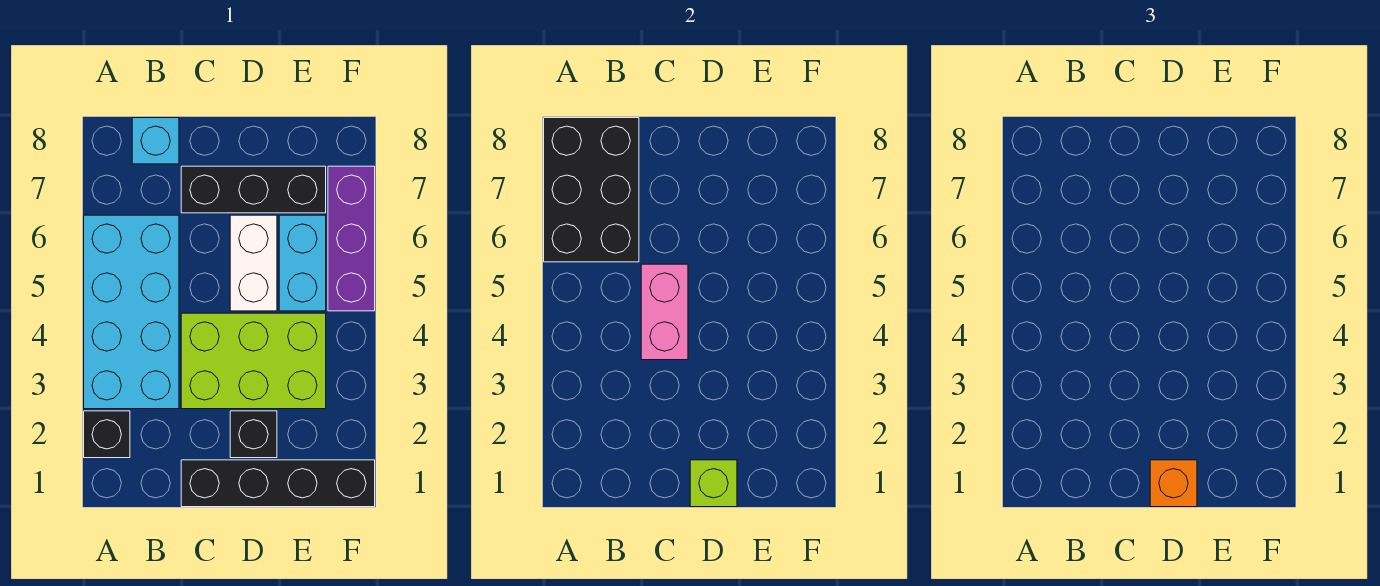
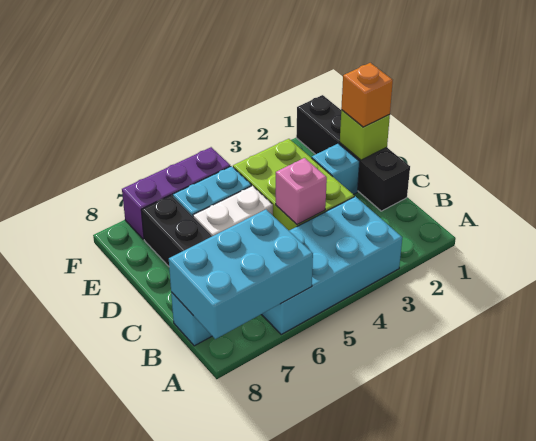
black brick A2 level 1 -> none
black brick A6:B8 level 2 -> cyan brick A6:B8 level 2
pink brick C4:C5 level 2 -> pink brick C4 level 2
black brick D2 level 1 -> cyan brick D2 level 1

